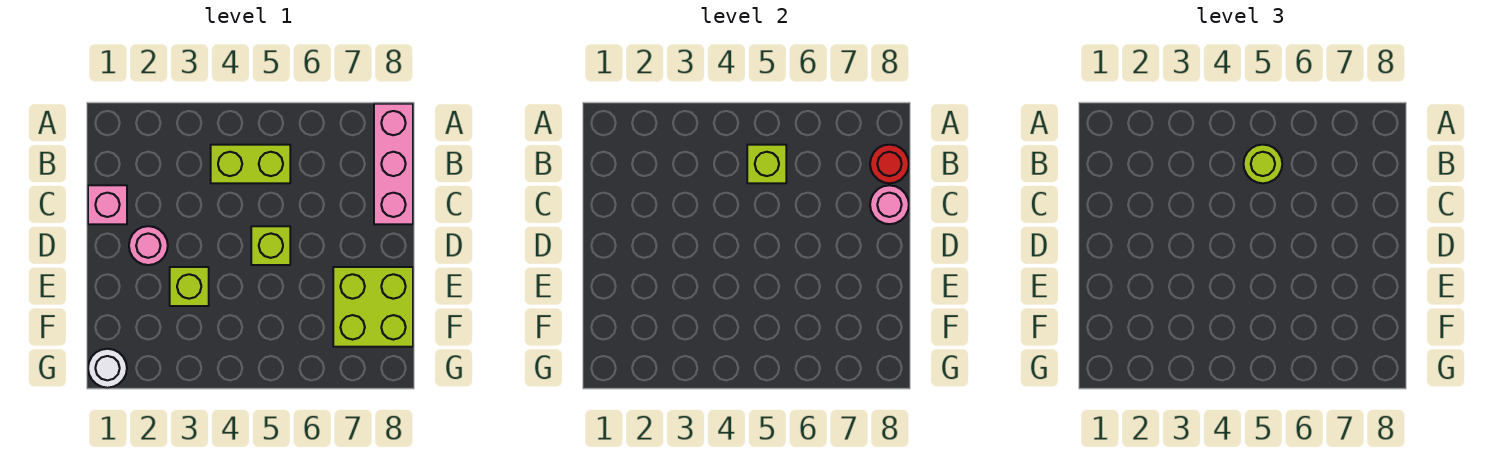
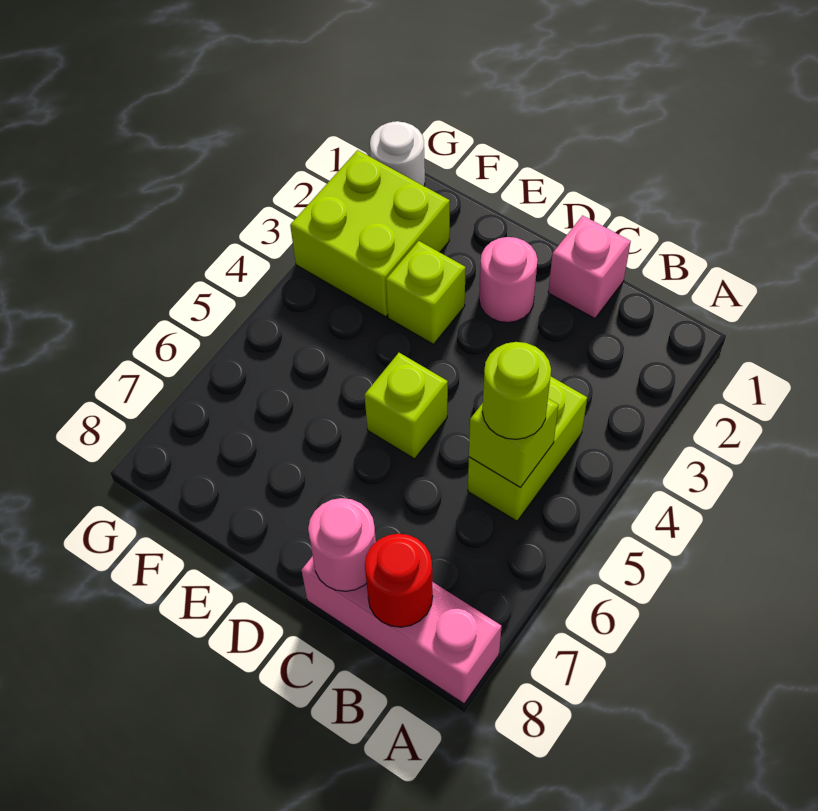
lime brick E7:F8 level 1 -> lime brick F2:G3 level 1

